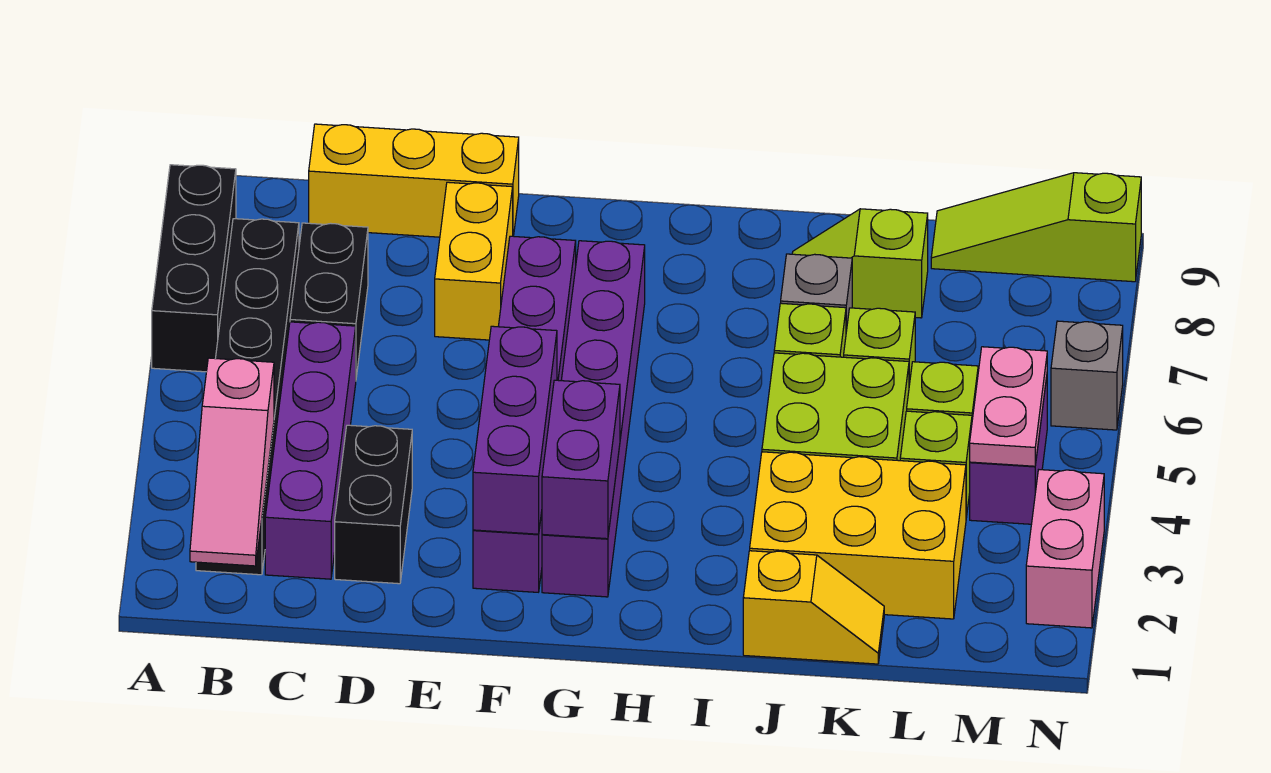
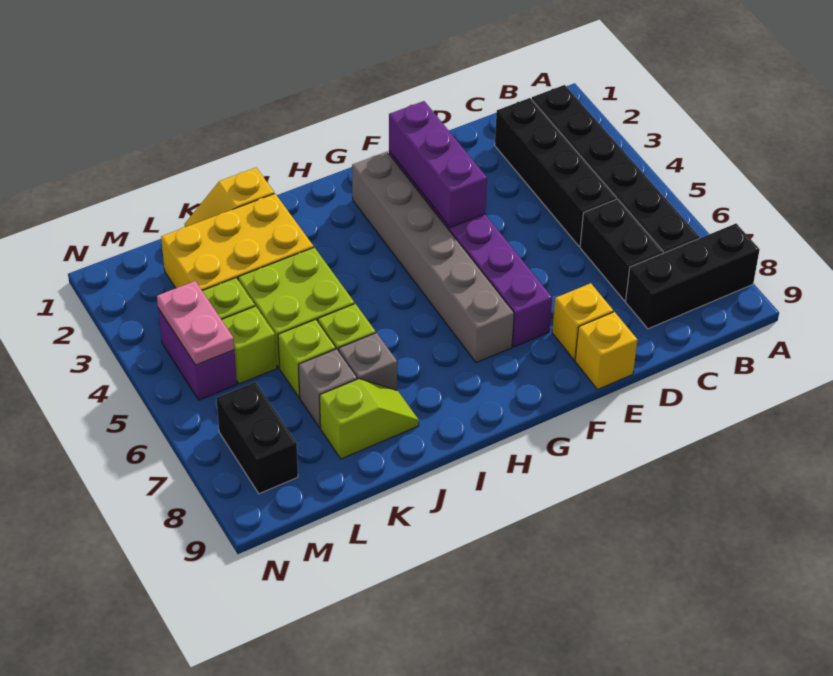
black brick A6:A8 level 1 -> black brick A8:C8 level 1
pink slope B1:B3 level 2 top 3 -> none
purple brick C2:C5 level 1 -> black brick C2:C5 level 1
yellow brick C9:E9 level 1 -> yellow brick E9 level 1
black brick D2:D3 level 1 -> black brick M7:M8 level 1
yellow brick E7:E8 level 1 -> yellow brick E8 level 1
purple brick G2:G7 level 1 -> grey brick G2:G7 level 1
purple brick G2:G3 level 2 -> none
lime slope L9:N9 level 1 top N -> none
pink brick N2:N3 level 1 -> none
grey brick N6 level 1 -> grey brick K7 level 1

